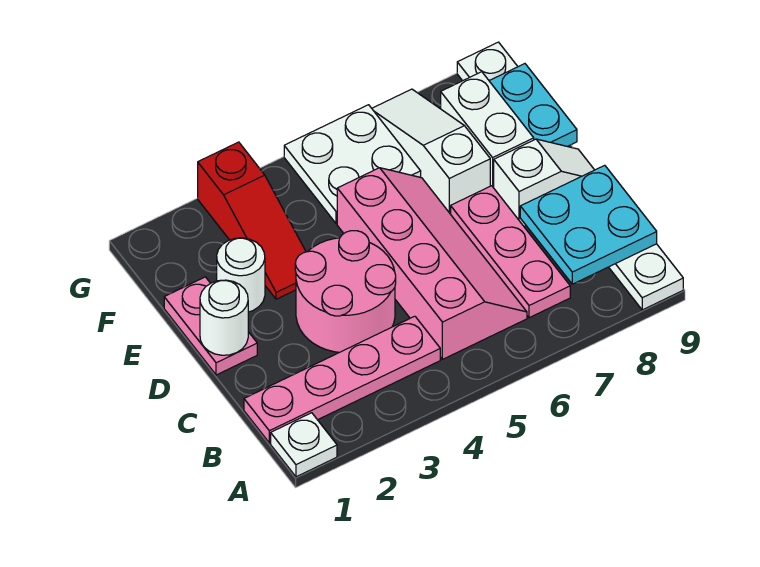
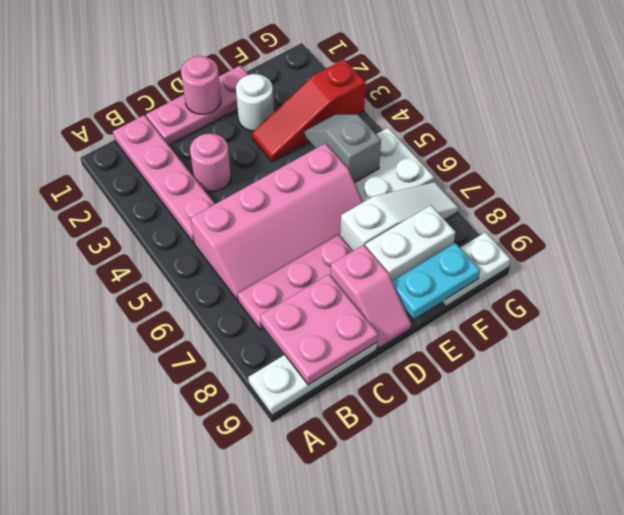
white plate A1 level 1 -> none
cyan plate B8:C9 level 2 -> pink plate B8:C9 level 2
pink round brick C3:D4 level 1 -> pink round brick C3 level 1
pink plate D1:E1 level 1 -> pink plate C1:E1 level 1
white round brick D1 level 2 -> pink round brick D1 level 2
white slope D8:D9 level 1 top 8 -> pink slope D8:D9 level 1 top 8
none -> grey slope F4:F5 level 2 top 5

